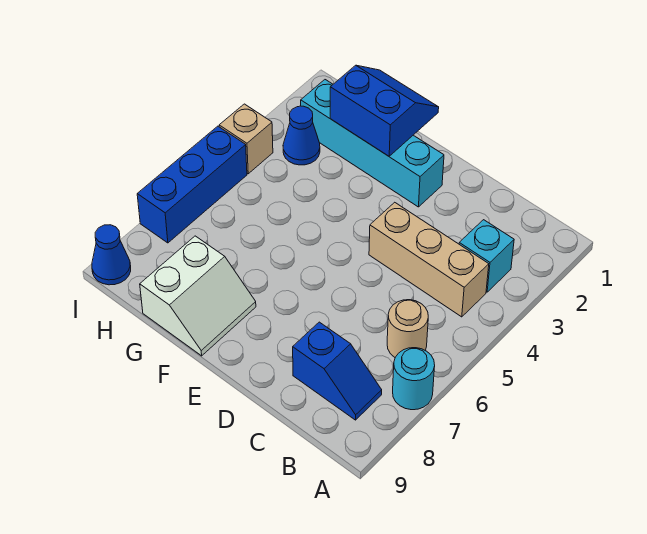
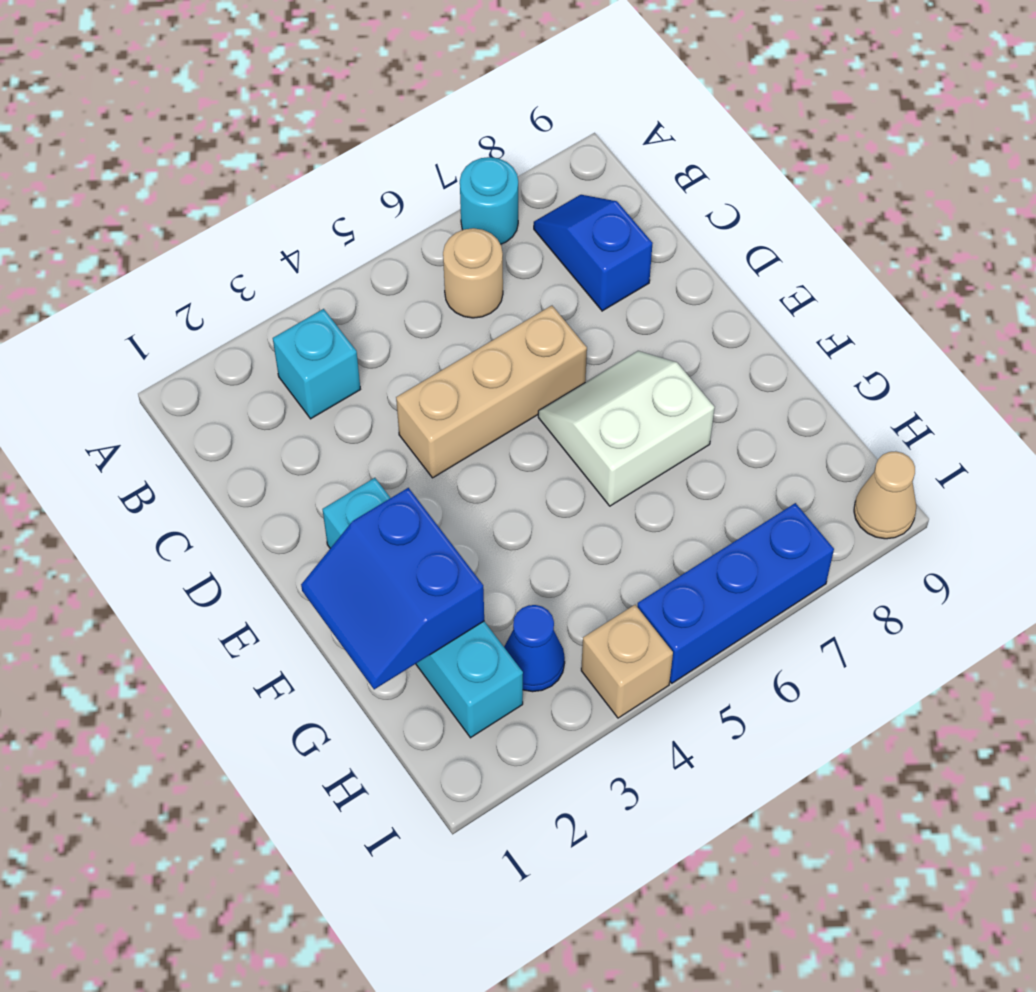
tan brick B4:D4 level 1 -> tan brick D4:D6 level 1
white slope F8:G9 level 1 top G -> white slope E6:F7 level 1 top F
blue cone I9 level 1 -> tan cone I9 level 1

